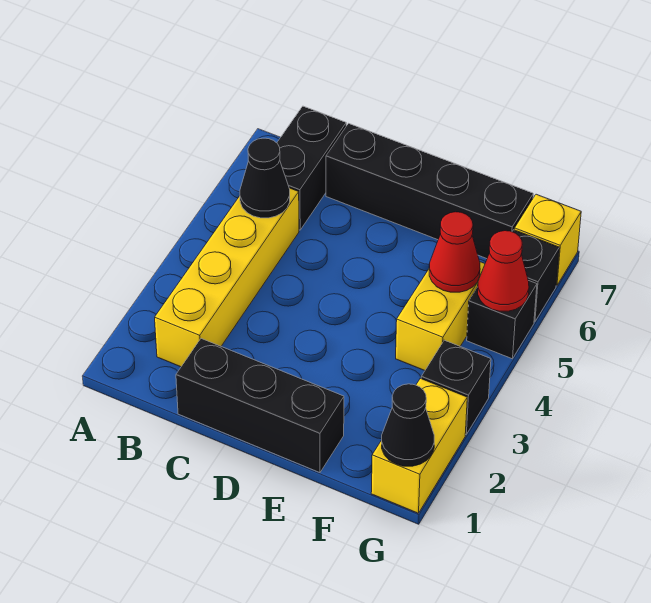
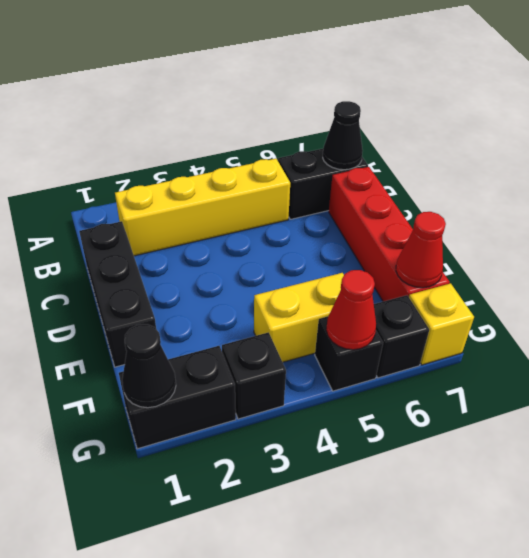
black cone B5 level 2 -> black cone B7 level 2
black brick C7:F7 level 1 -> red brick C7:F7 level 1
red cone F5 level 2 -> red cone F7 level 2
yellow brick G1:G2 level 1 -> black brick G1:G2 level 1

